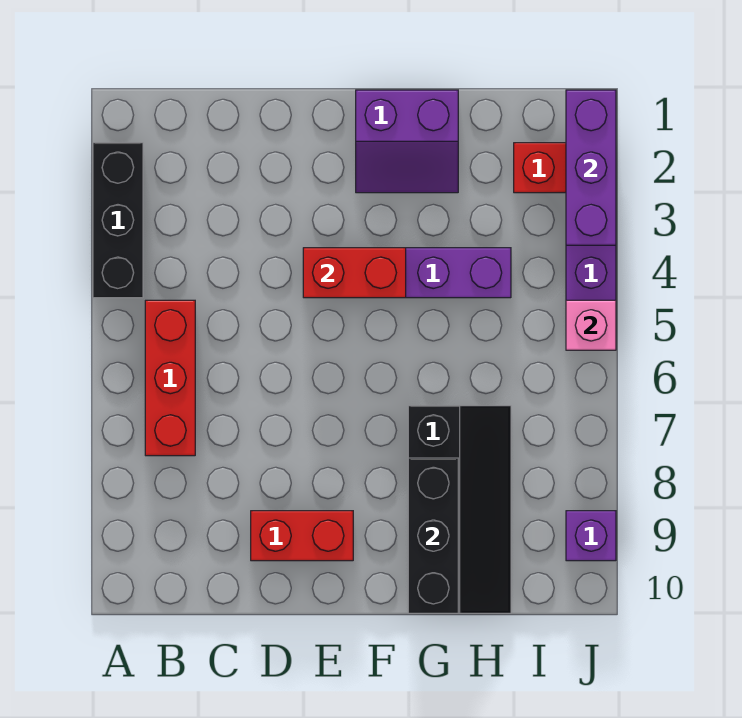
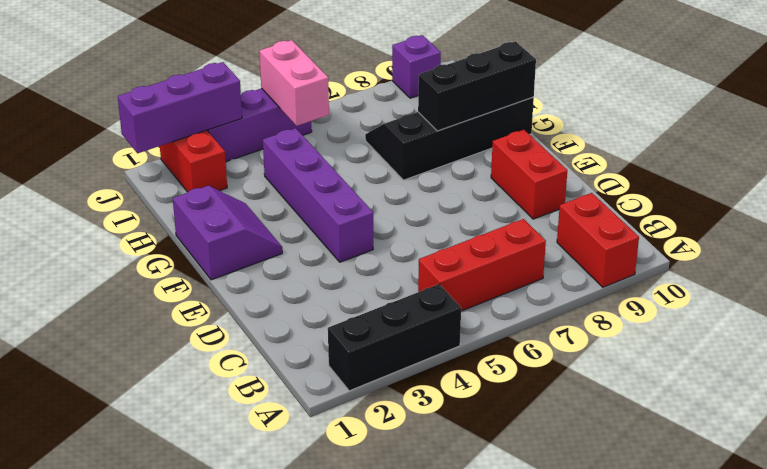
red brick E4:F4 level 2 -> red brick A9:B9 level 1
pink brick J5 level 2 -> pink brick I5:J5 level 2

